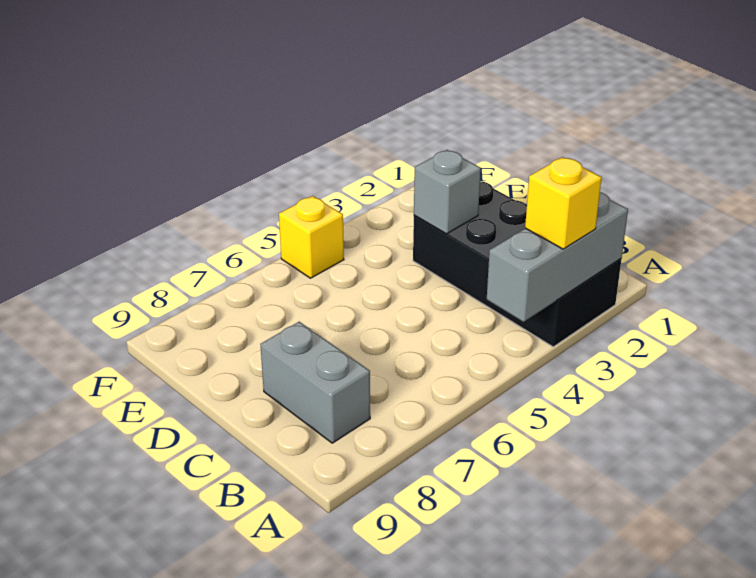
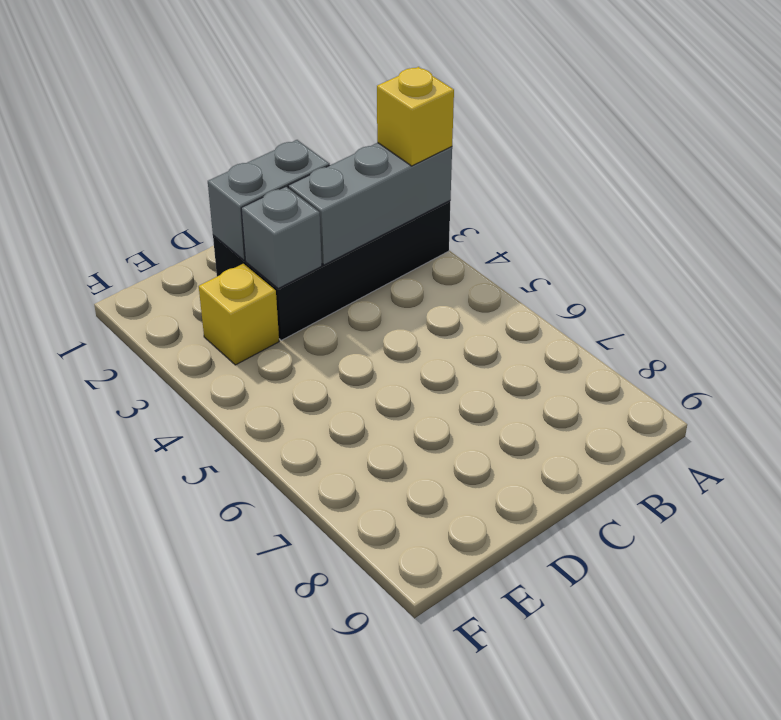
grey brick A2:A4 level 2 -> grey brick A3:C3 level 2
grey brick B8:C8 level 1 -> grey brick C2:D2 level 2
yellow brick F5 level 1 -> yellow brick E3 level 1

